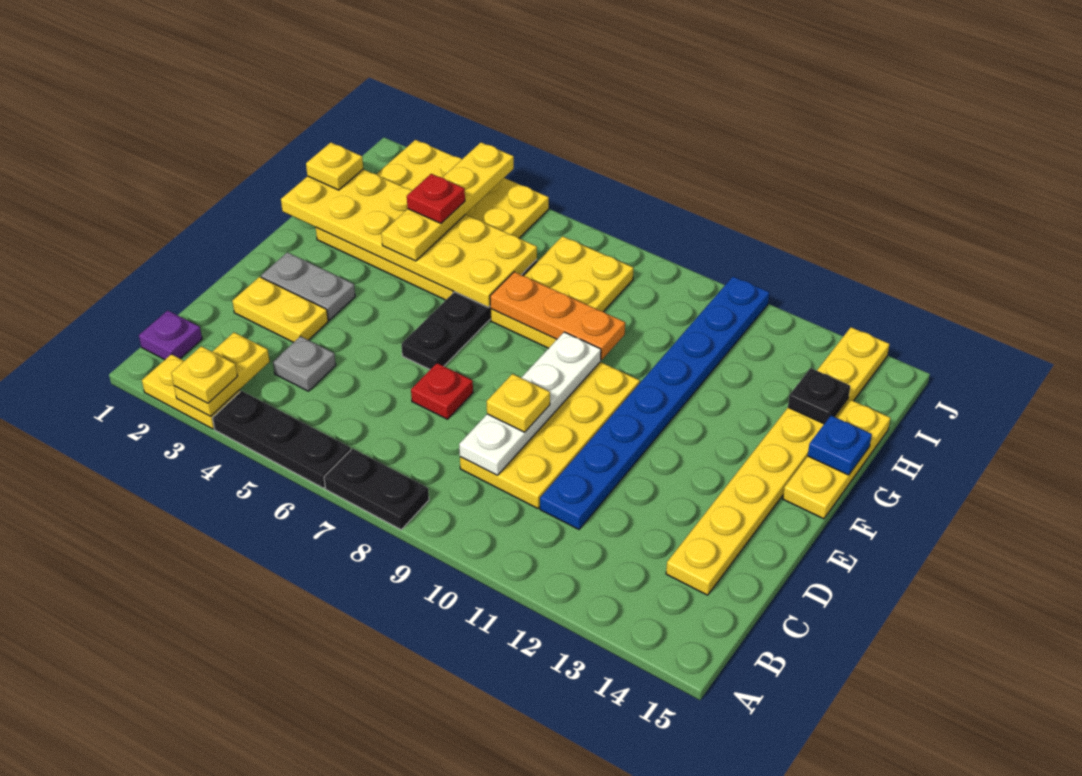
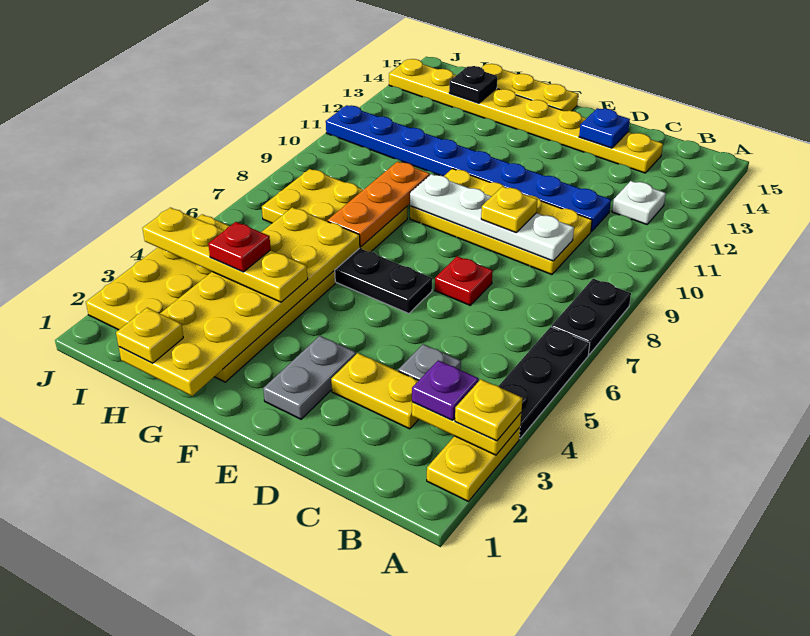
purple plate B1 level 1 -> purple plate B3 level 3
none -> white plate B12 level 1
yellow plate D2:D3 level 1 -> yellow plate C3:D3 level 1
blue plate G15 level 2 -> blue plate D14 level 2

